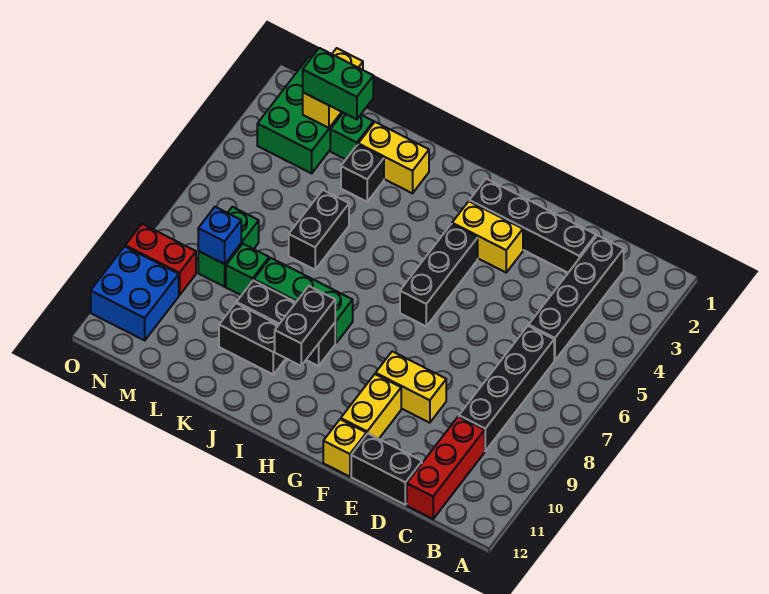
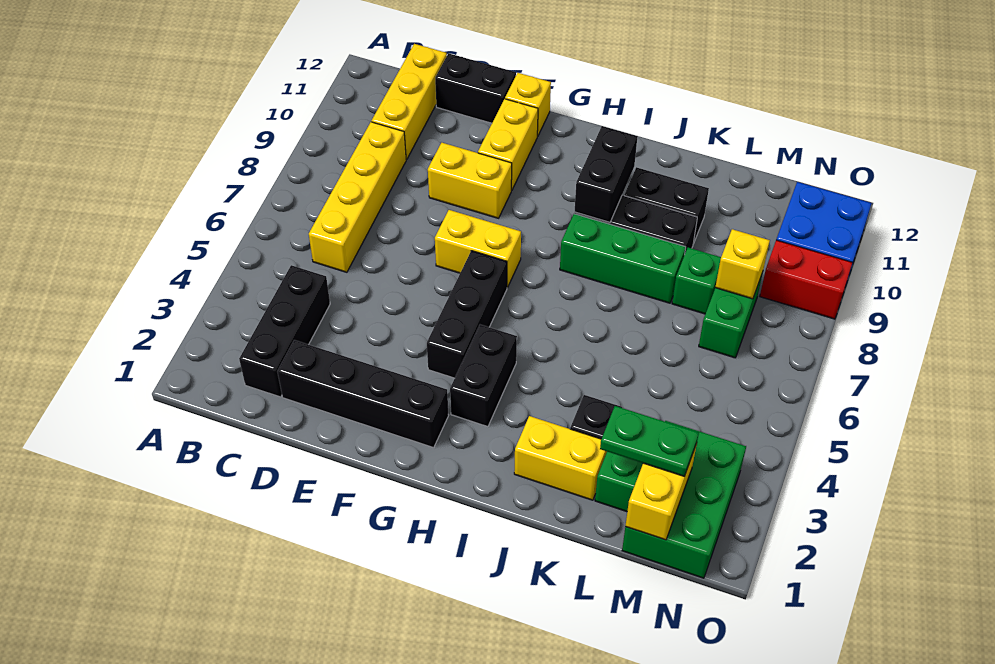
black brick C2:C5 level 1 -> black brick C2:C4 level 1
black brick C6:C9 level 1 -> yellow brick C6:C9 level 1
red brick C10:C12 level 1 -> yellow brick C10:C12 level 1
yellow brick F3:G3 level 1 -> yellow brick F7:G7 level 1
black brick K5:K6 level 1 -> black brick H3:H4 level 1
green brick L2:M2 level 3 -> green plate L2:M2 level 3
blue brick M8 level 2 -> yellow brick M8 level 2

